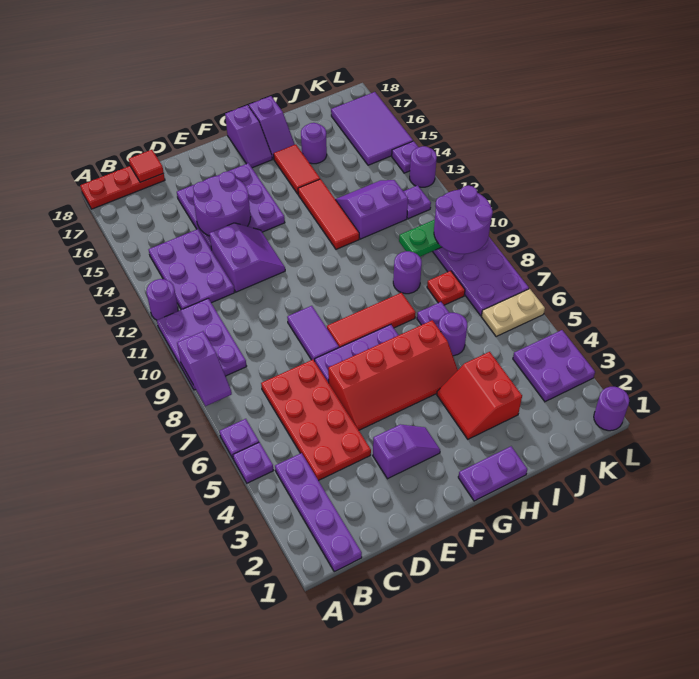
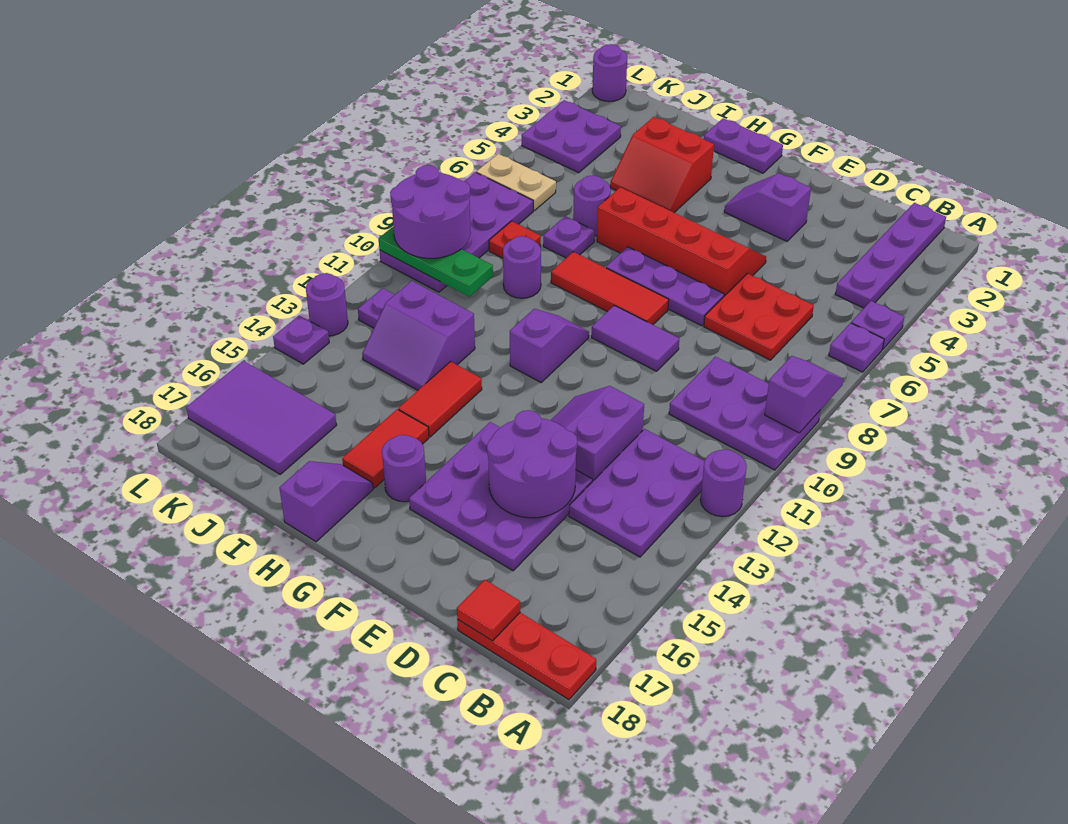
purple plate A9:B11 level 1 -> purple plate A9:C10 level 1
red plate C4:D7 level 1 -> red plate C6:D7 level 1
purple tile E8:E9 level 1 -> purple tile E9:F9 level 1
purple slope G17:G18 level 1 top 18 -> purple slope G10:G11 level 1 top 11
red slope H3:I4 level 1 top I -> red slope H3:I4 level 1 top 3
red tile H12:H14 level 1 -> red tile H13:H14 level 1
purple round brick I16 level 1 -> purple round brick G16 level 1
purple tile K15:L17 level 1 -> purple tile J16:L17 level 1

